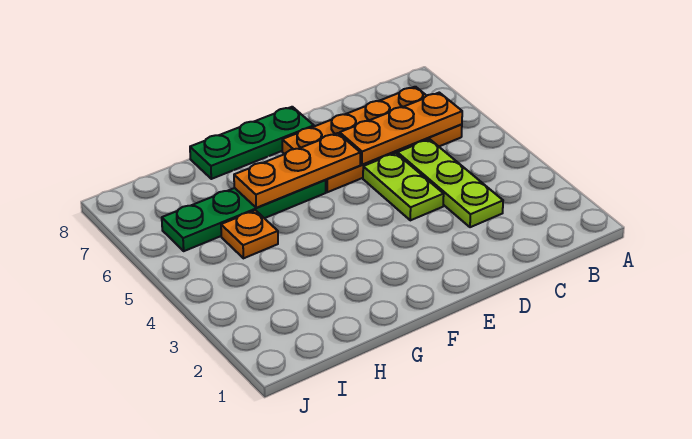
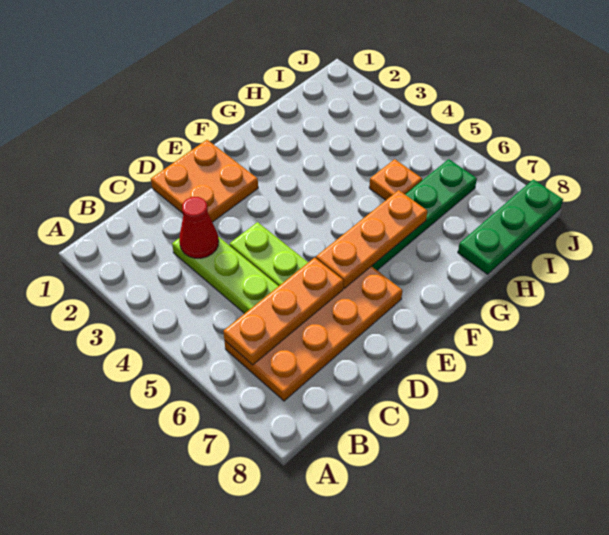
none -> red cone C3 level 2
none -> orange plate D1:E2 level 1
green plate E8:G8 level 1 -> green plate H8:J8 level 1

